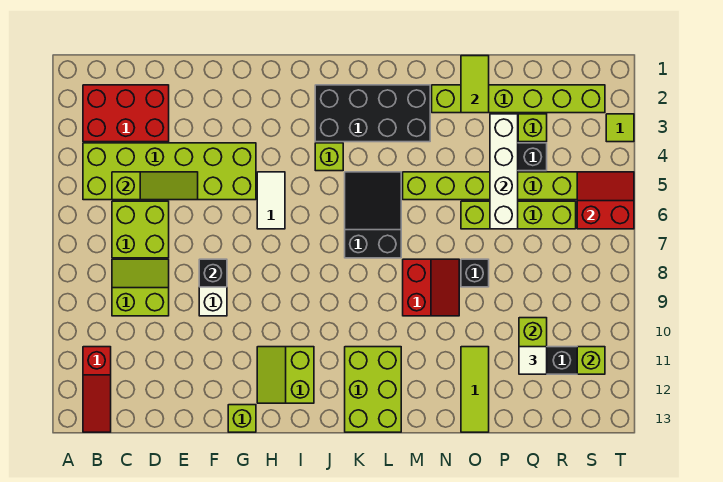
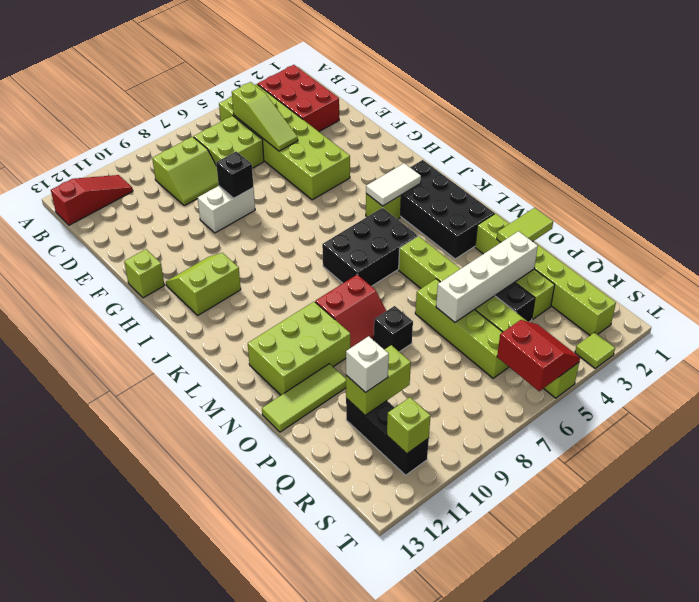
red slope B11:B13 level 1 top 11 -> red slope B11:B13 level 1 top 13
lime slope C8:D9 level 1 top 9 -> lime slope C8:D9 level 1 top C
white tile H5:H6 level 1 -> white tile J3:J4 level 2
black slope K5:L7 level 1 top 7 -> black brick K5:L7 level 1
lime brick K11:L13 level 1 -> lime brick M10:N12 level 1
white tile Q11 level 3 -> white brick Q11 level 3

